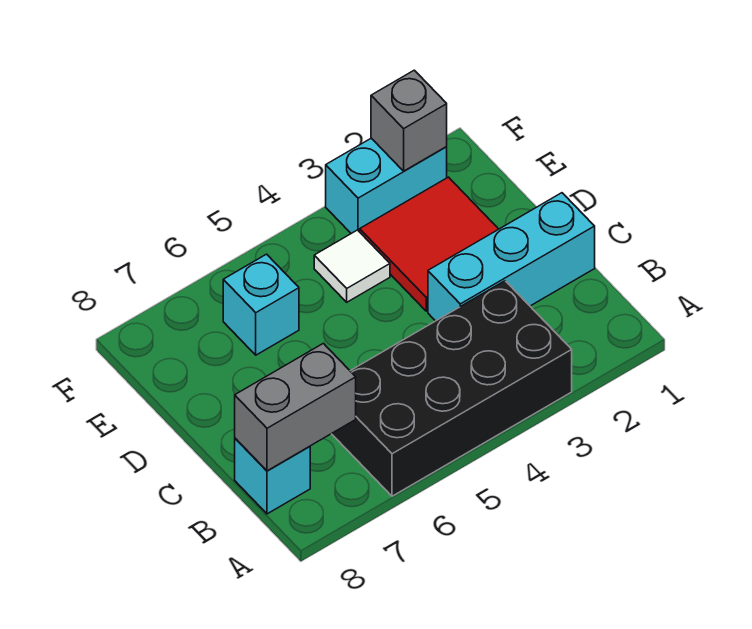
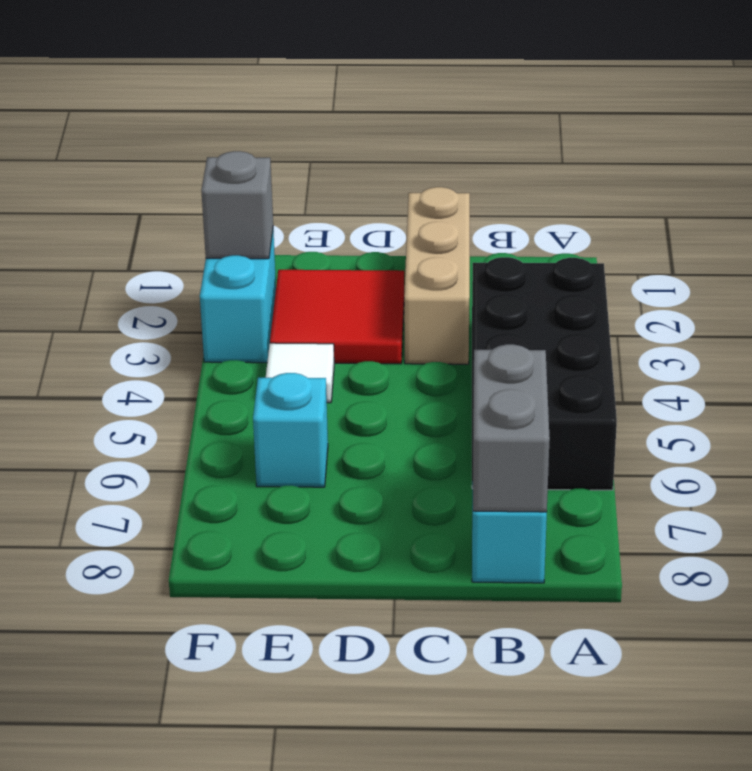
cyan brick C1:C3 level 1 -> tan brick C1:C3 level 1

